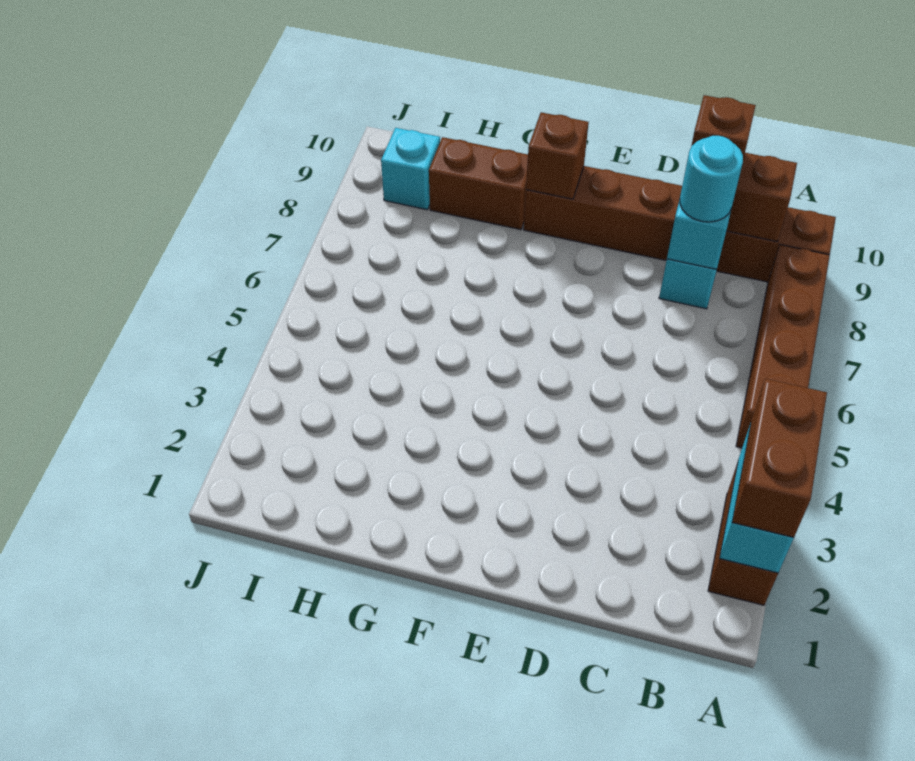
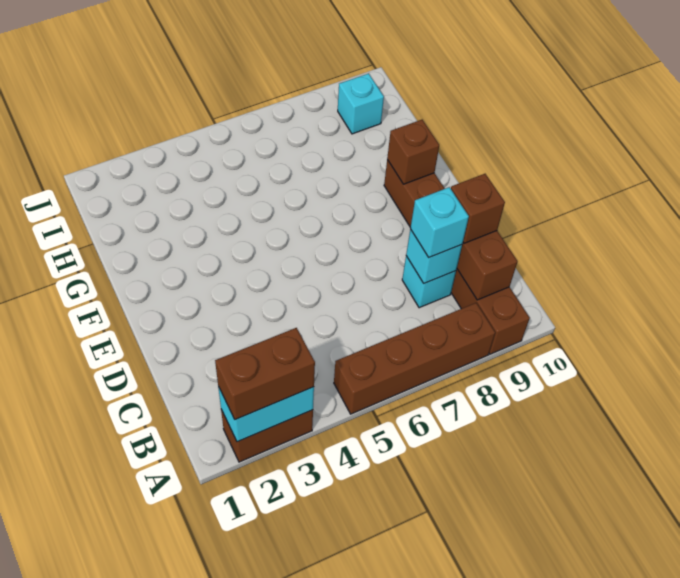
cyan round brick C8 level 3 -> cyan brick C8 level 3
brown brick G9:H9 level 1 -> none

